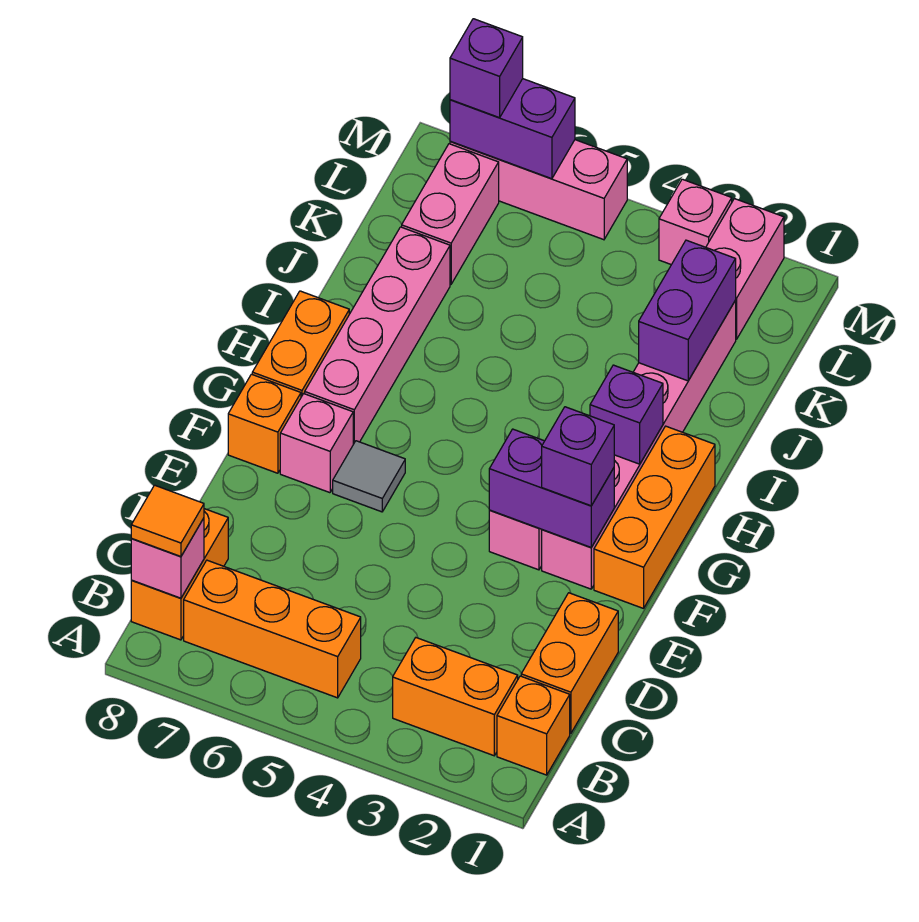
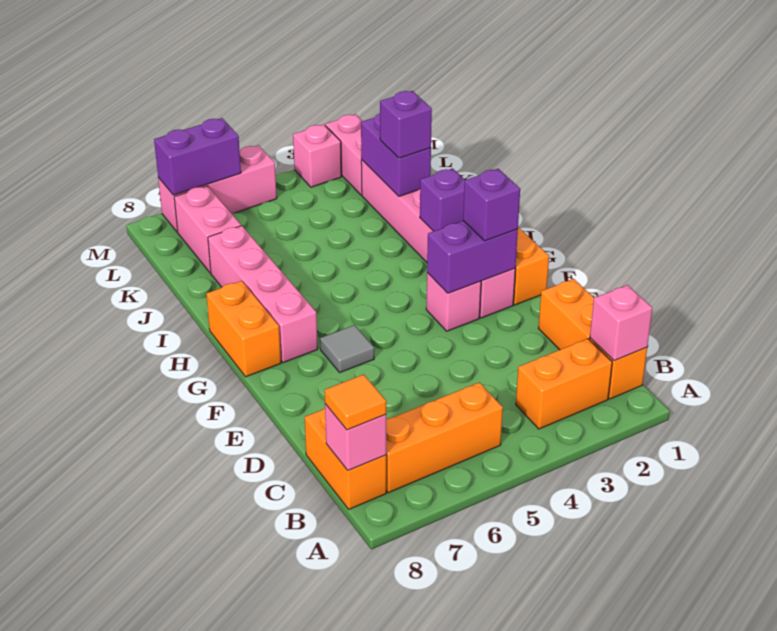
pink brick F7 level 1 -> pink brick B1 level 2
orange brick F8 level 1 -> none
purple brick M7 level 3 -> purple brick J2 level 3

